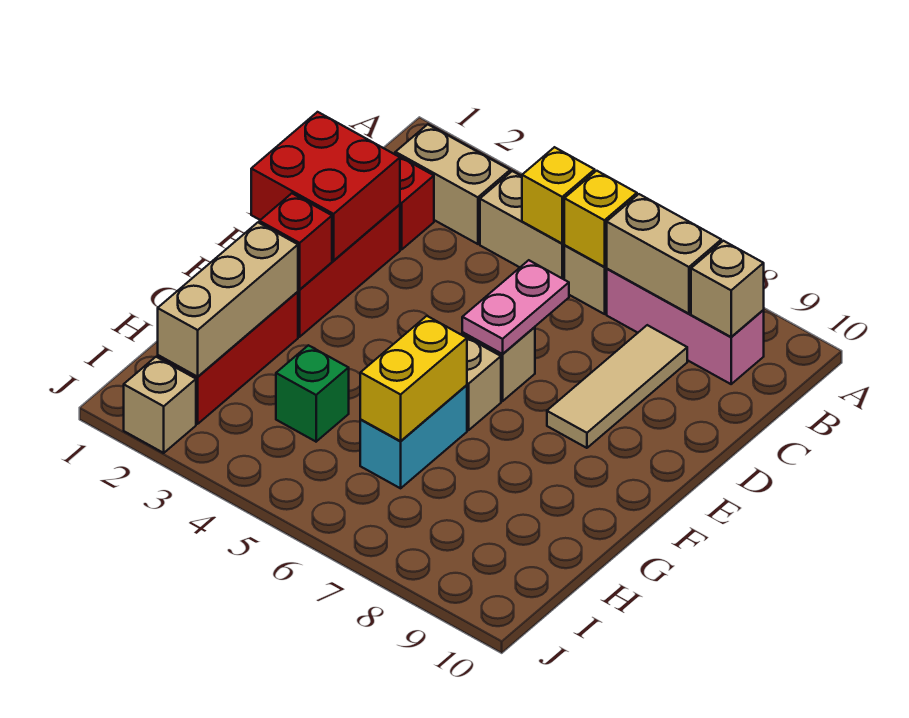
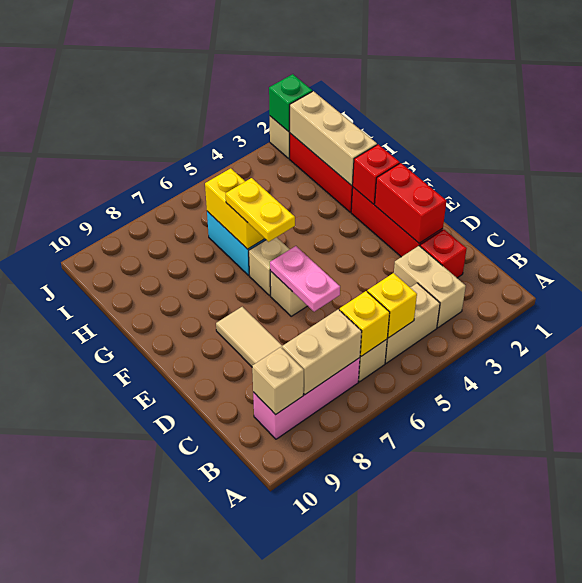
tan brick B2:B3 level 1 -> tan brick B3:C3 level 1
red brick D1:E2 level 2 -> red brick D2:E2 level 2
none -> yellow plate F6:G6 level 3
green brick H4 level 1 -> green brick J2 level 2

